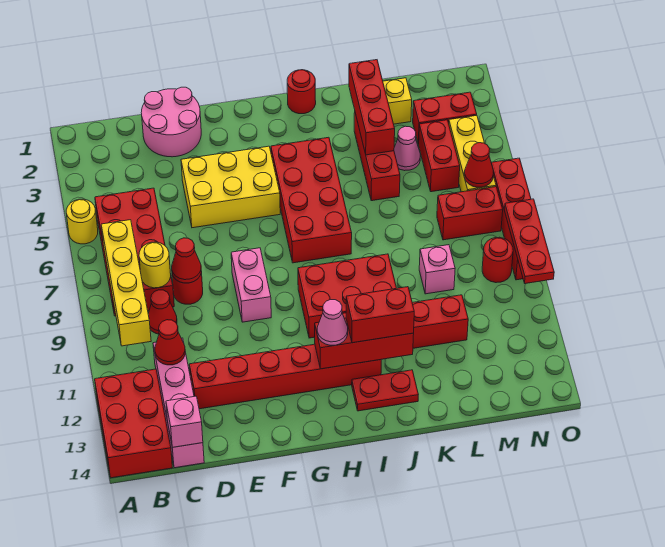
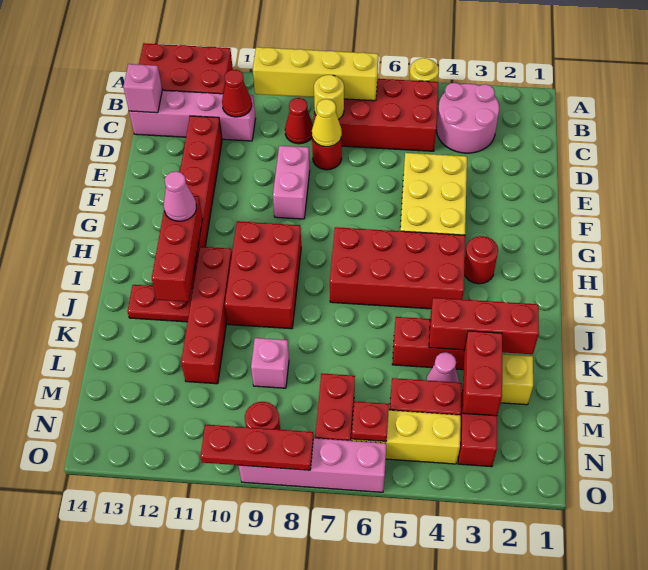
pink round brick D1:E2 level 1 -> pink round brick B3:C4 level 1
red cone D8 level 2 -> yellow cone D8 level 2
pink brick F8:F9 level 1 -> pink brick E9:F9 level 1
red round brick I1 level 1 -> red round brick H3 level 1
red brick I12:J12 level 3 -> red brick L3:M3 level 2
red plate I13:J13 level 1 -> red plate J12:J13 level 1
red cone N6 level 2 -> red plate N6 level 2
red brick O6:O9 level 1 -> pink brick O6:O9 level 1

